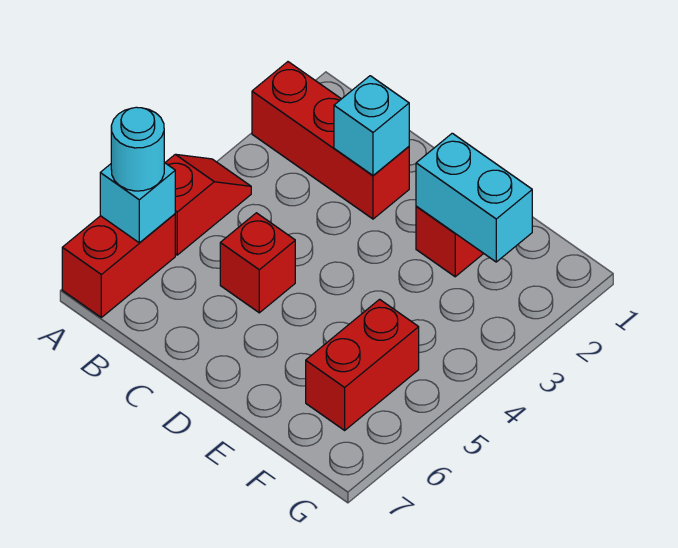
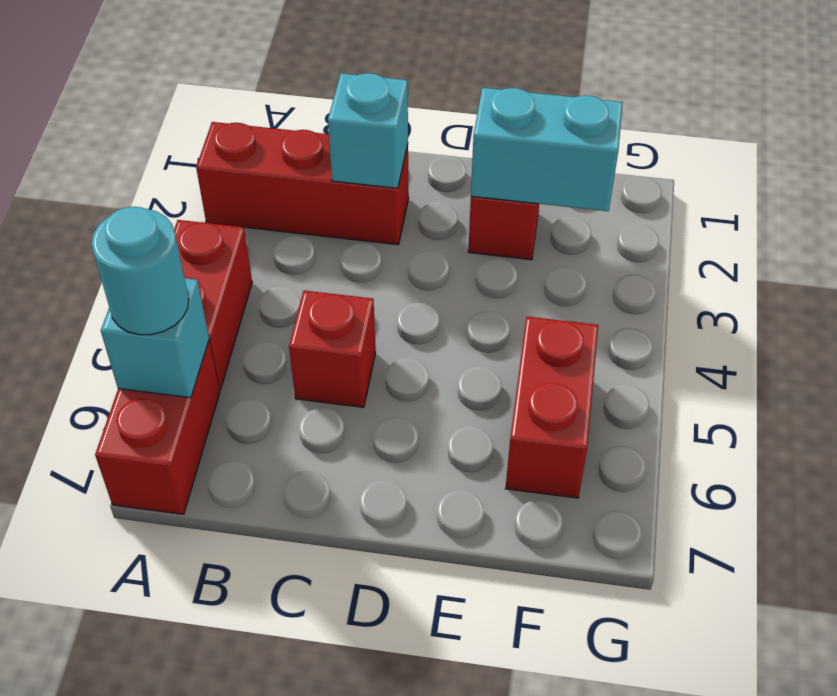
red slope A4:A5 level 1 top 5 -> red brick A4:A5 level 1

